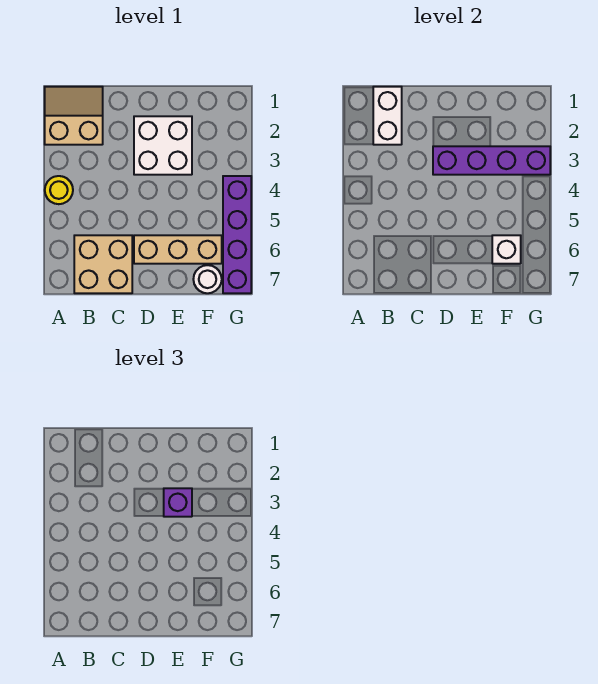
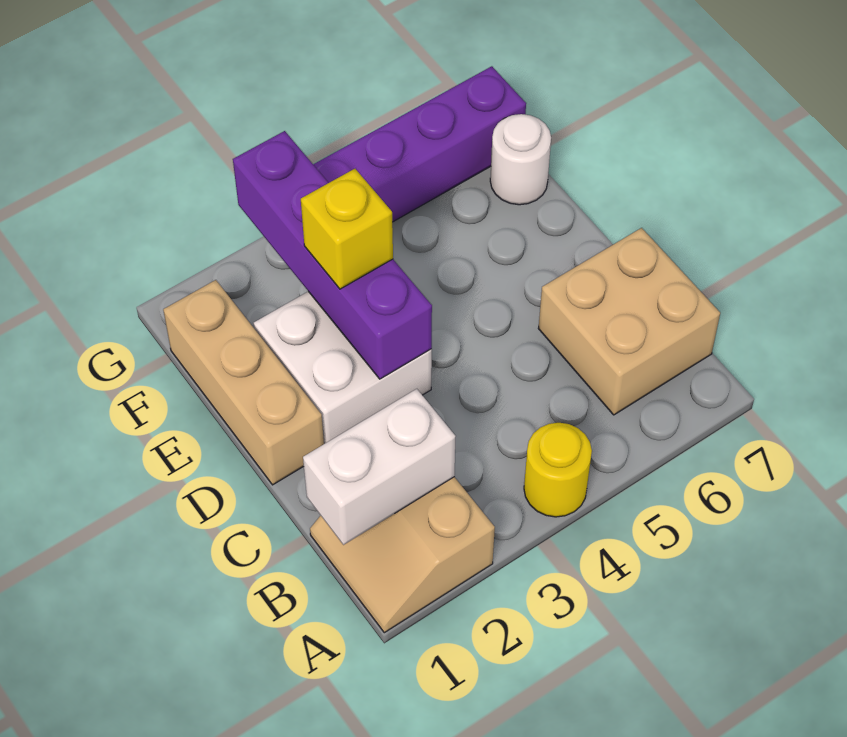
tan brick D6:F6 level 1 -> tan brick D1:F1 level 1
purple brick E3 level 3 -> yellow brick E3 level 3
white brick F6 level 2 -> none

